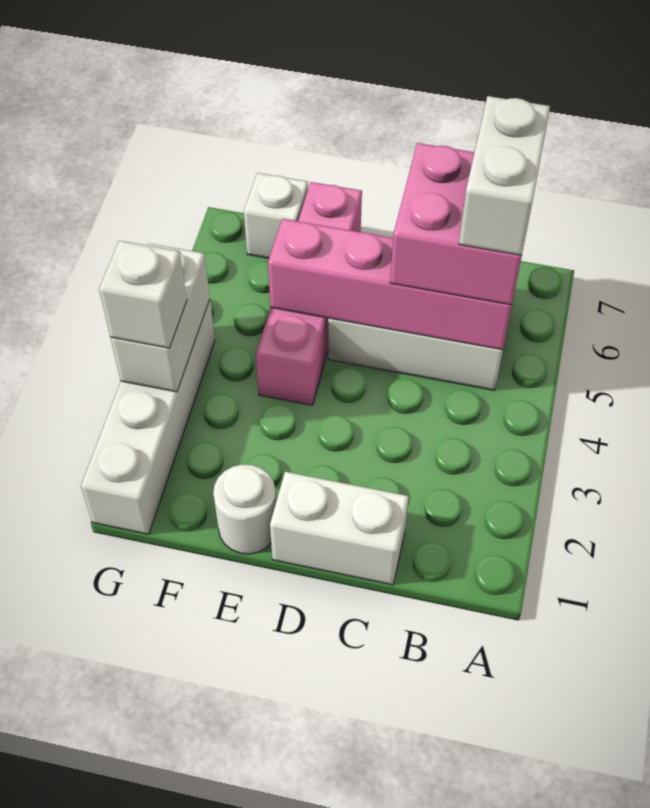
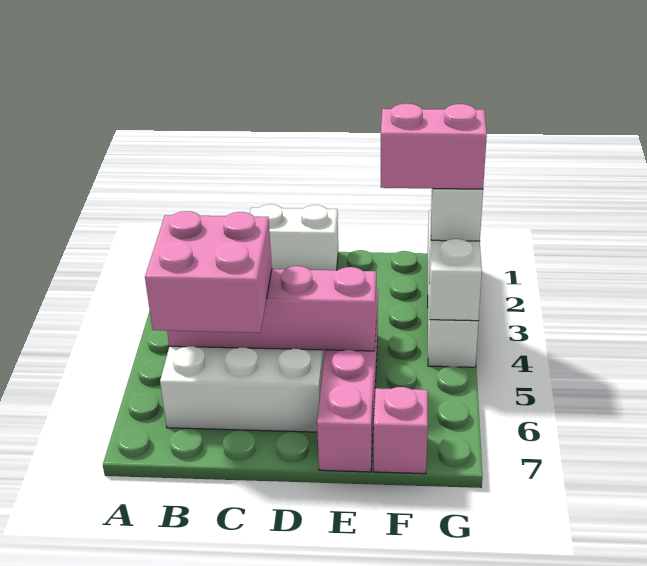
white brick B5:B6 level 4 -> none
white round brick E1 level 1 -> none
none -> pink brick F3:G3 level 4
white brick F7 level 1 -> pink brick F7 level 1

